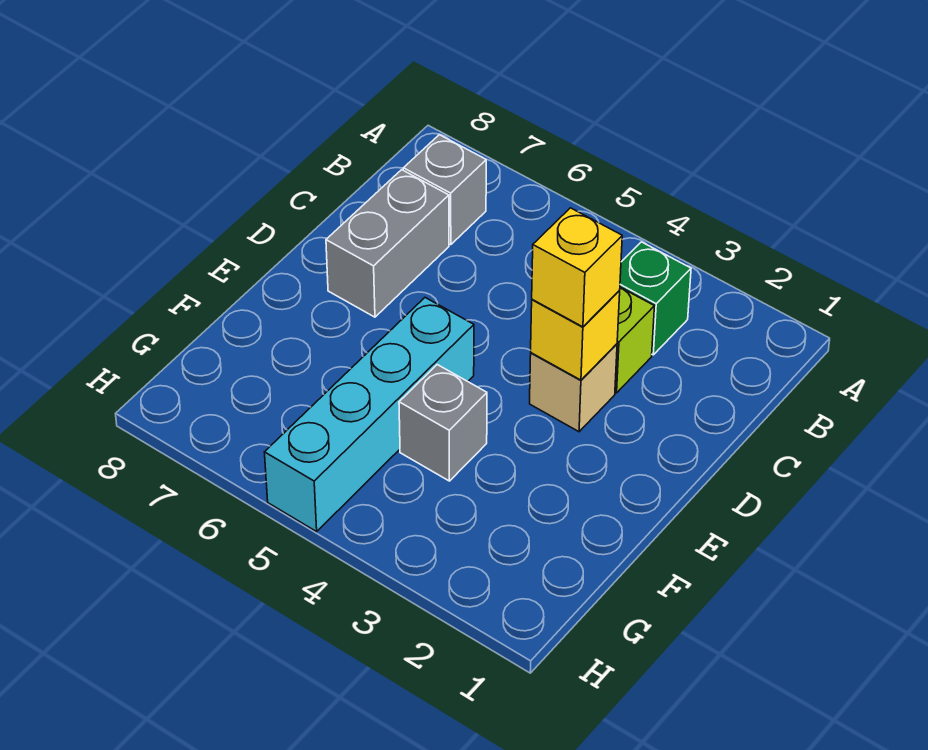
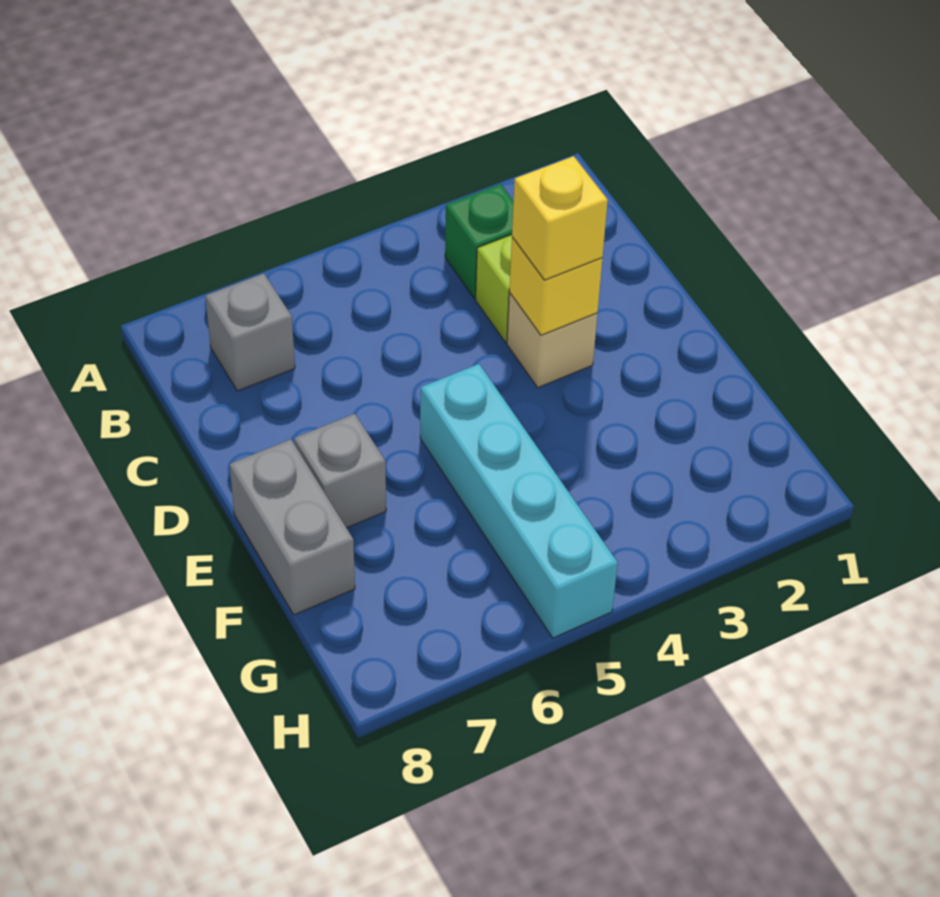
grey brick C7:D7 level 1 -> grey brick E8:F8 level 1
grey brick F4 level 1 -> grey brick E7 level 1

